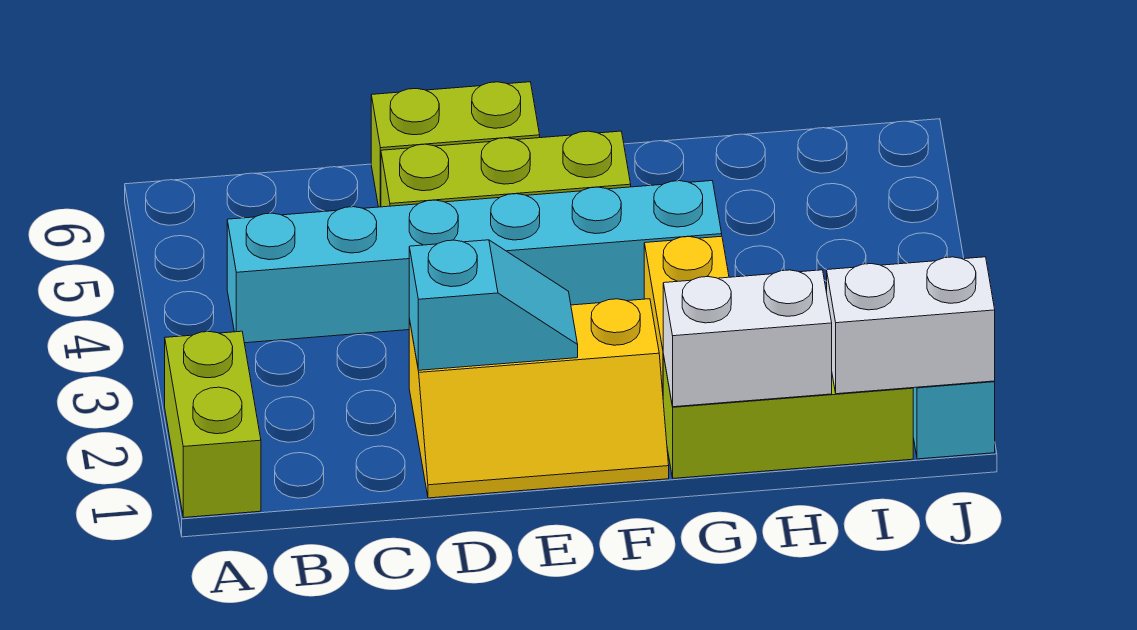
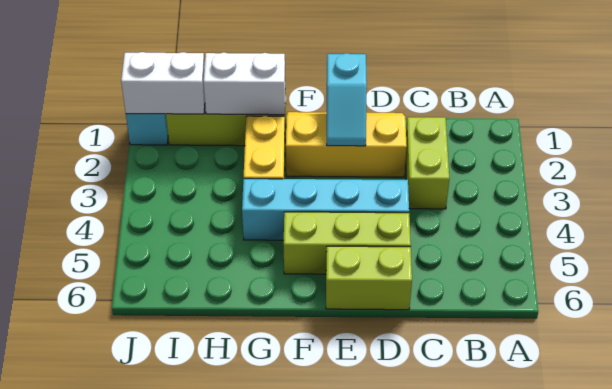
lime brick A1:A2 level 1 -> lime brick C2:C3 level 1
cyan brick B4:G4 level 1 -> cyan brick D4:G4 level 1
cyan slope D2:E2 level 2 top D -> cyan slope E1:E2 level 2 top 1

